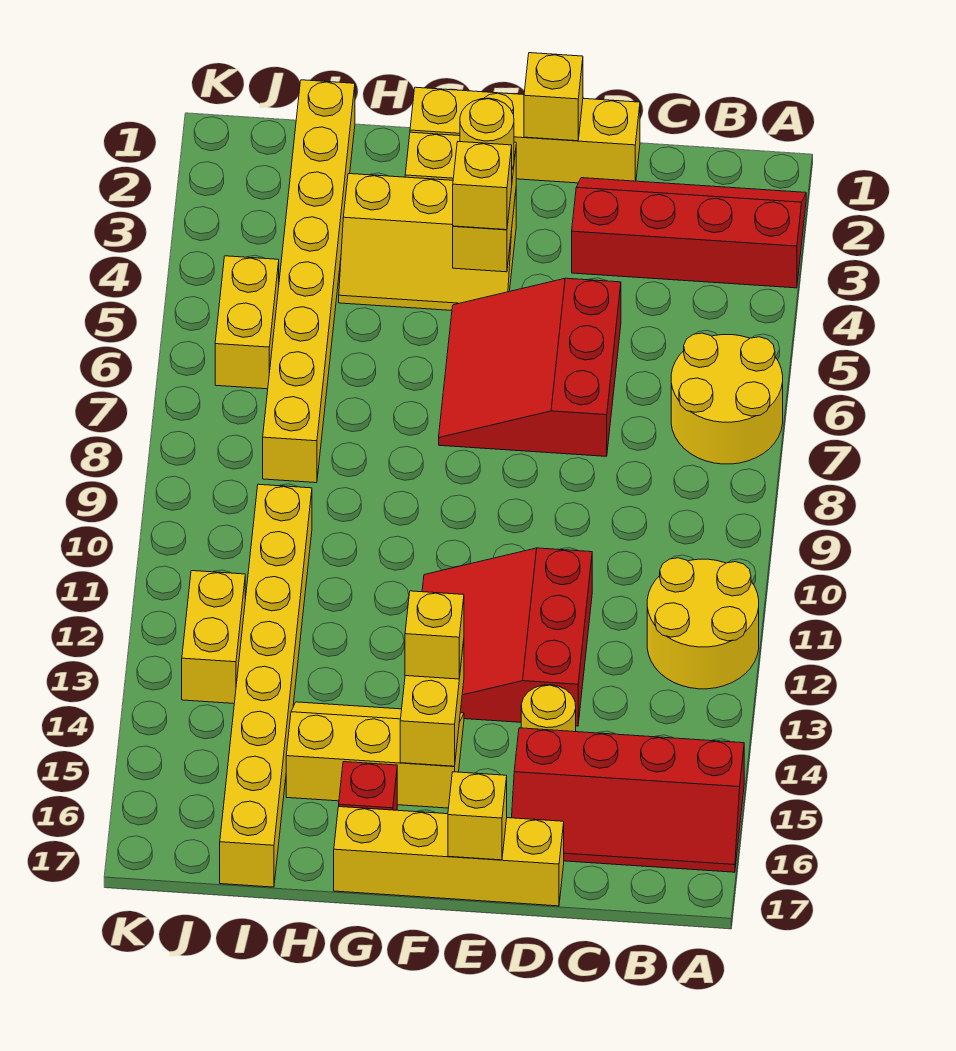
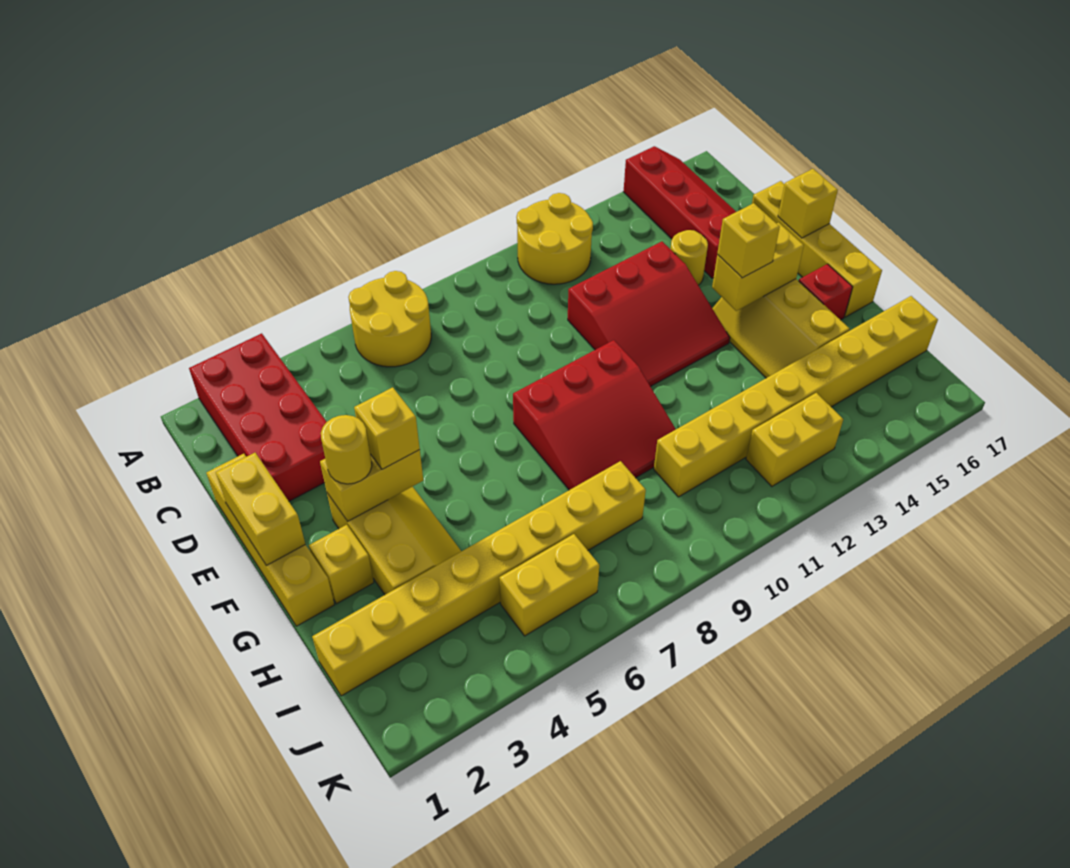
red slope A2:D3 level 1 top 3 -> red brick A2:D3 level 1
red slope D5:F7 level 1 top D -> red slope F8:H10 level 1 top F
yellow brick E1 level 2 -> yellow brick E1:F1 level 2

